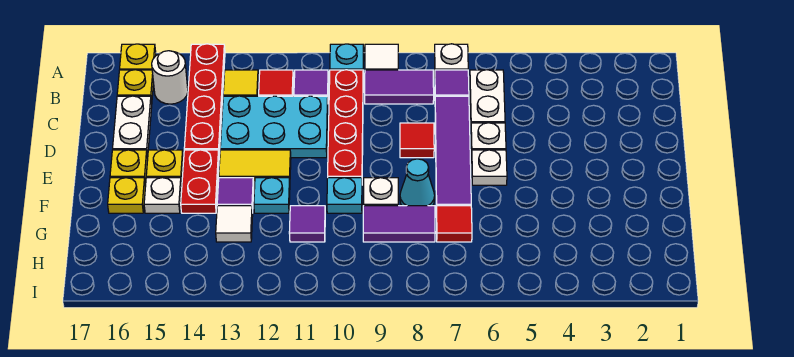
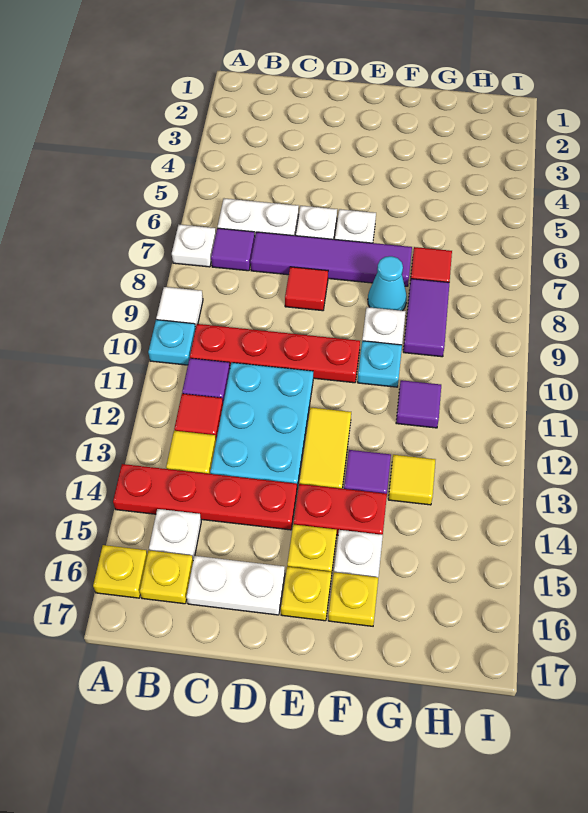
purple tile B8:B9 level 1 -> none
white round brick B15 level 1 -> white plate B15 level 1
cyan plate F12 level 1 -> none
white tile G13 level 1 -> yellow tile G13 level 1

